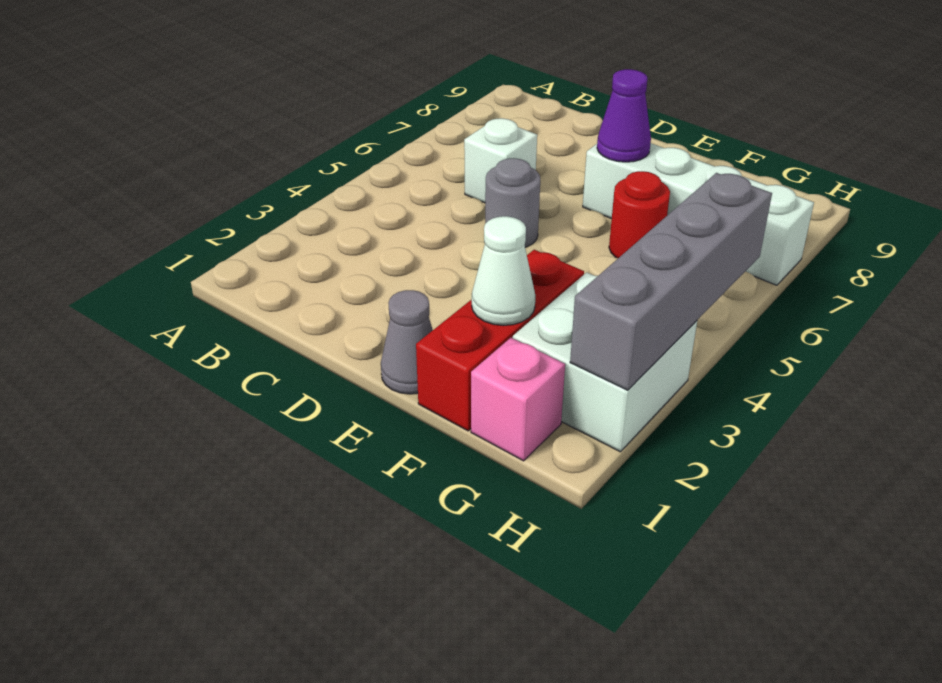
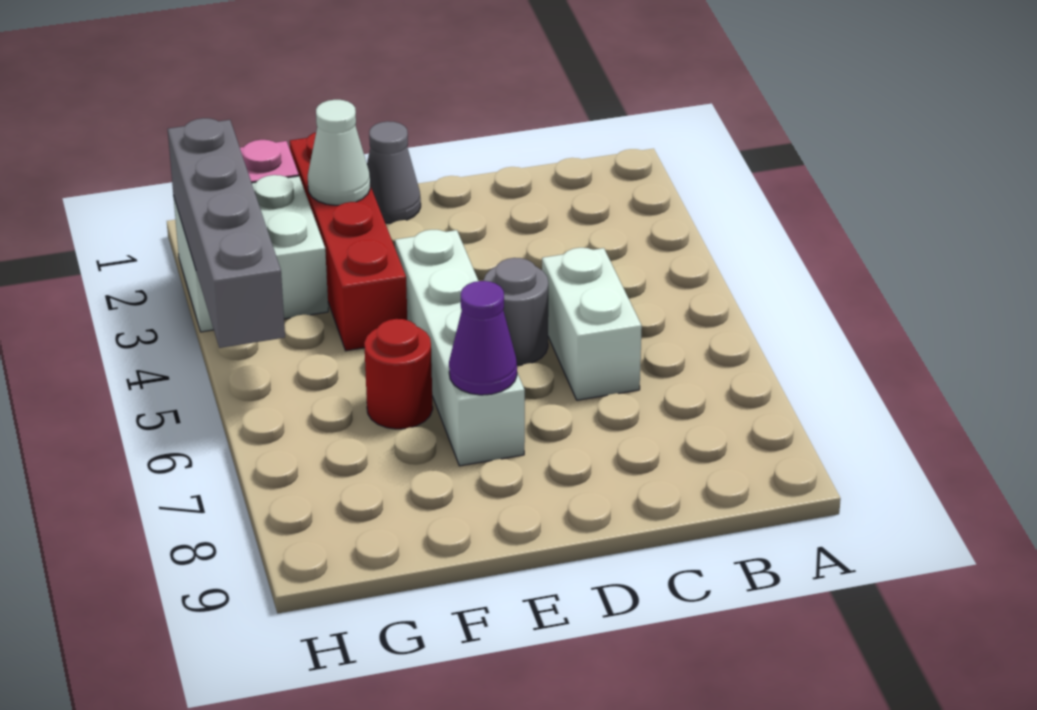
white brick C6 level 1 -> white brick C5:C6 level 1
white brick E7:H7 level 1 -> white brick E4:E7 level 1
red brick F1:F3 level 1 -> red brick F1:F4 level 1

